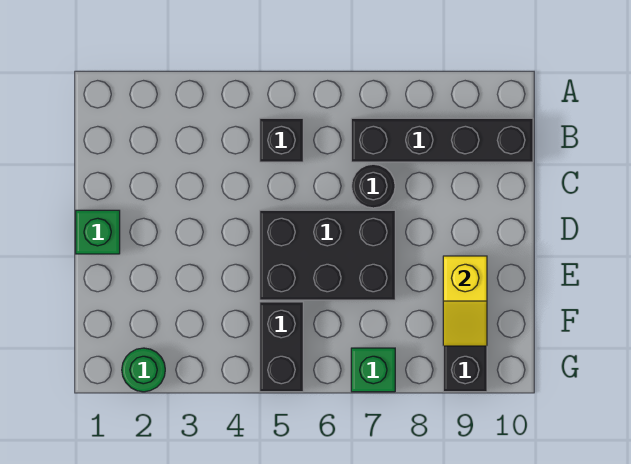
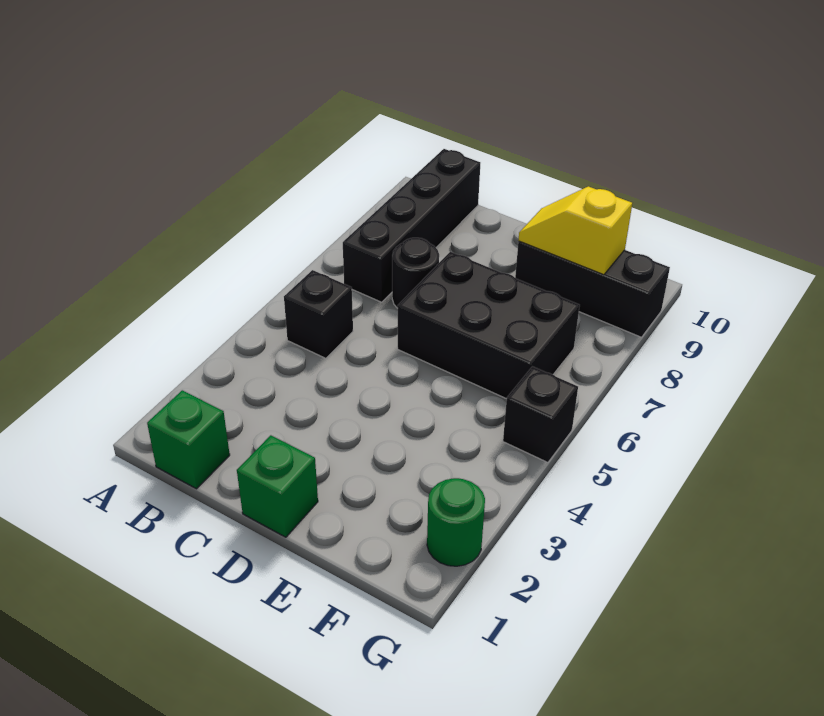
black brick D5:E7 level 1 -> black brick D6:F7 level 1
yellow slope E9:F9 level 2 top E -> yellow slope E9:F9 level 2 top F
black brick F5:G5 level 1 -> black brick G5 level 1
green brick G7 level 1 -> green brick B1 level 1

